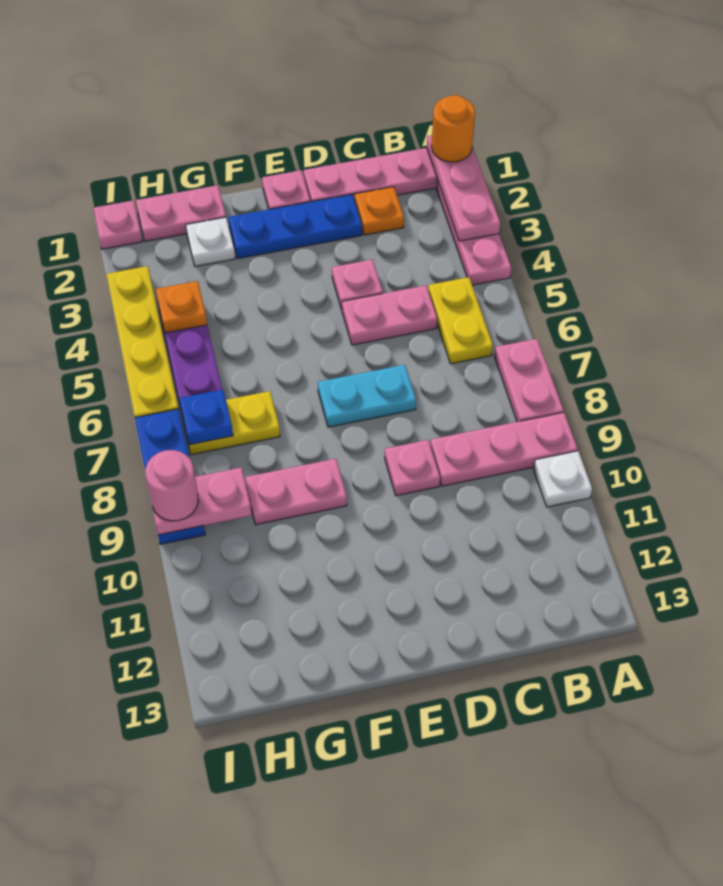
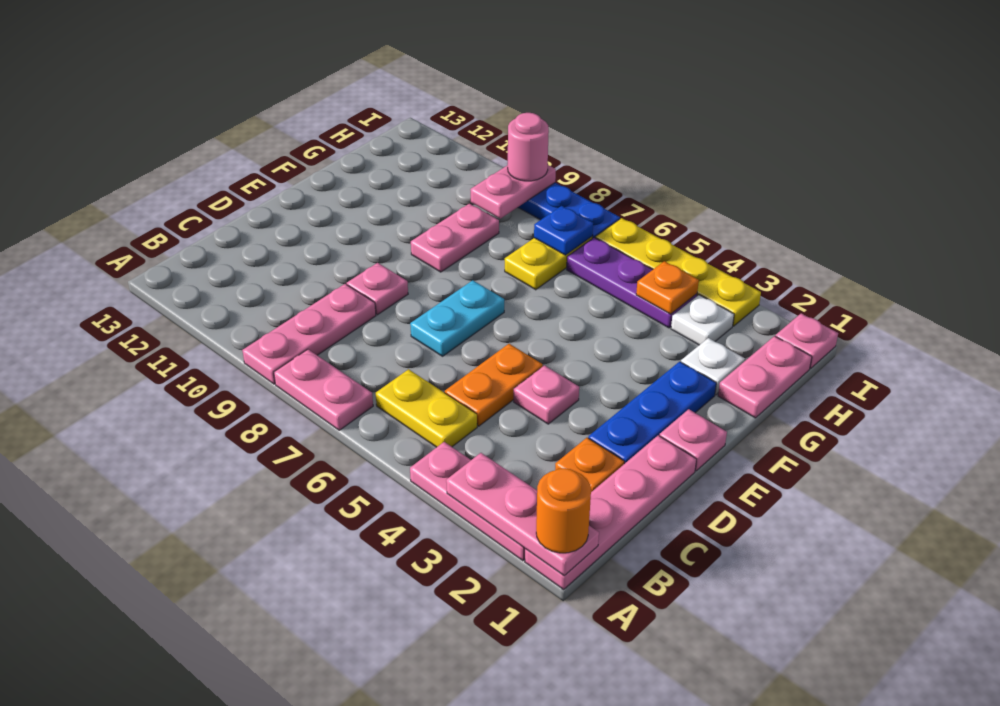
white plate A10 level 1 -> white plate H3 level 1
pink plate C5:D5 level 1 -> orange plate C5:D5 level 1

